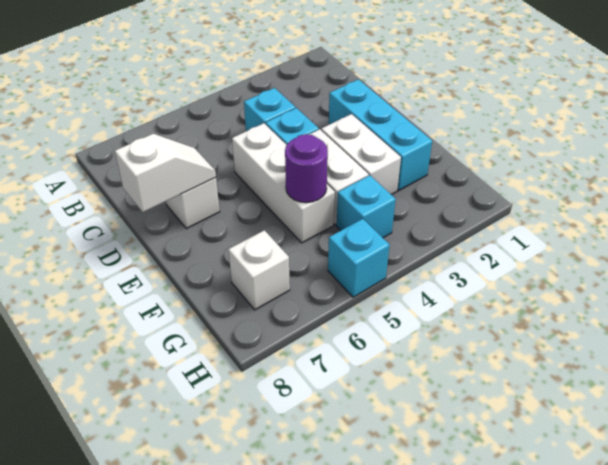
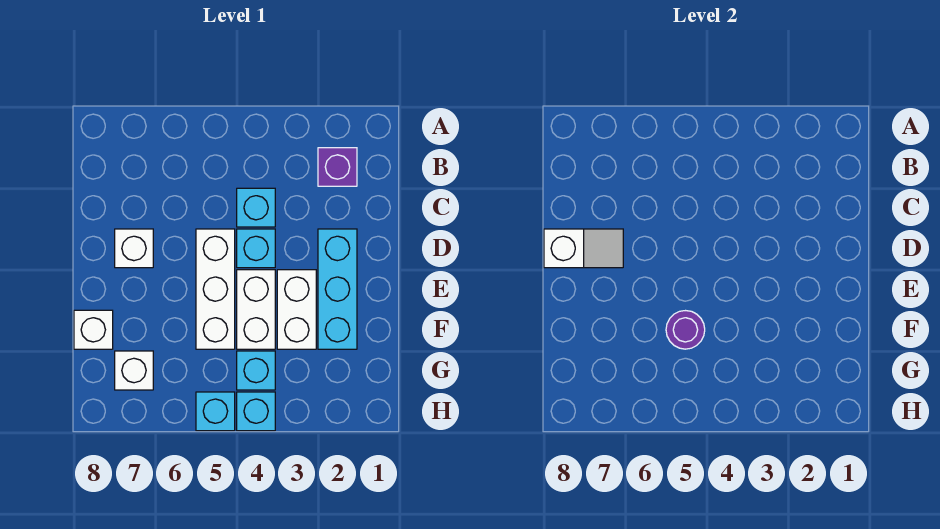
none -> purple brick B2 level 1
none -> white brick F8 level 1
none -> cyan brick H4 level 1

